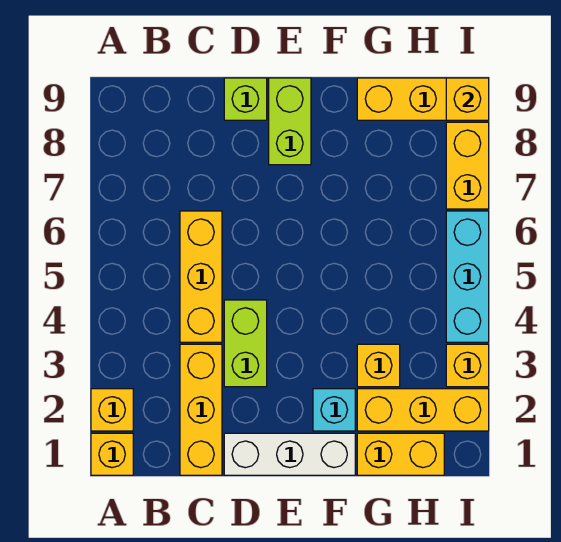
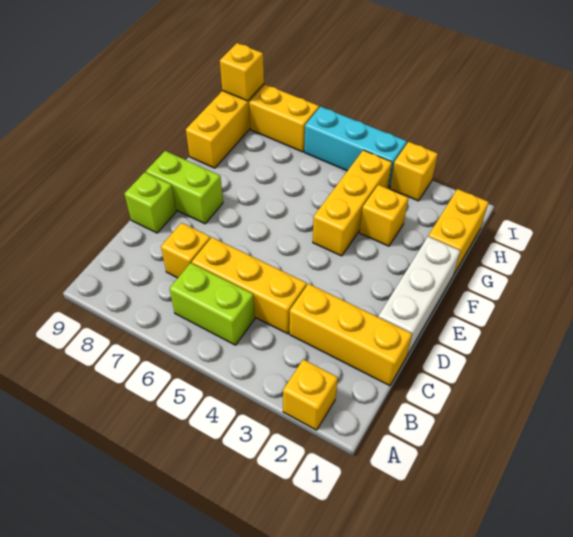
yellow brick A1 level 1 -> yellow brick C7 level 1
lime brick D3:D4 level 1 -> lime brick B5:B6 level 1
cyan brick F2 level 1 -> none
yellow brick G2:I2 level 1 -> yellow brick F4:H4 level 1

